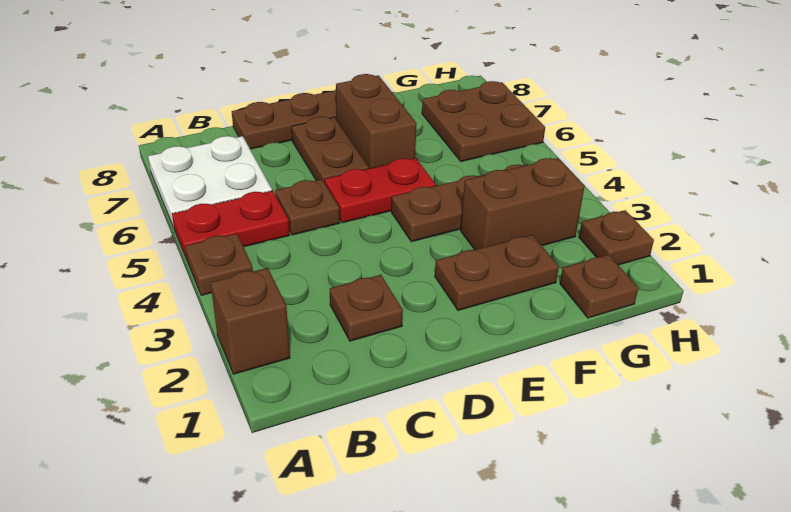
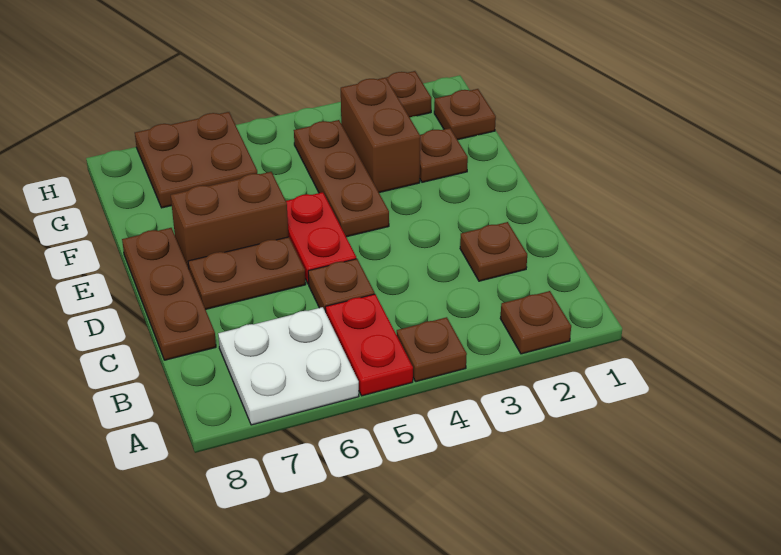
brown brick A2 level 1 -> brown plate A2 level 1
brown plate E2:F2 level 1 -> brown plate F2 level 1

